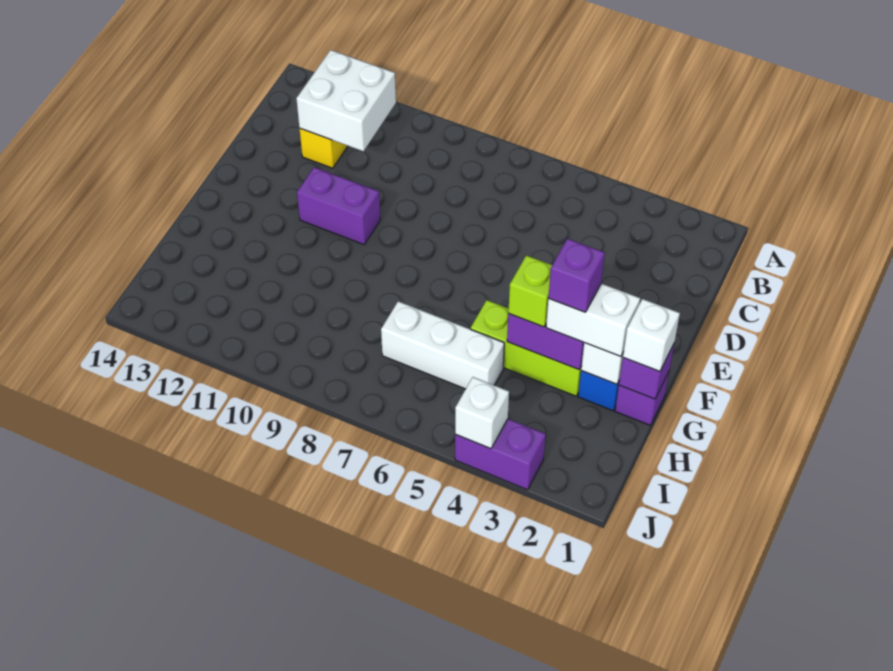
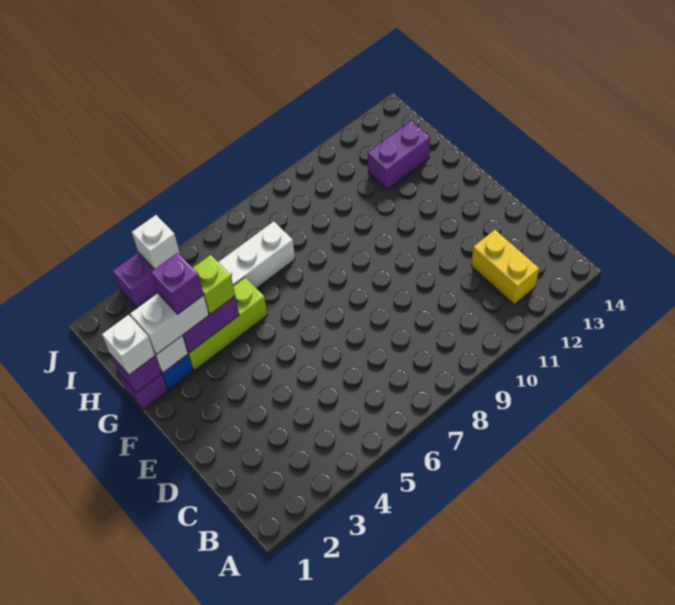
white brick B11:C12 level 2 -> none
purple brick E10:E11 level 1 -> purple brick H12:H13 level 1

